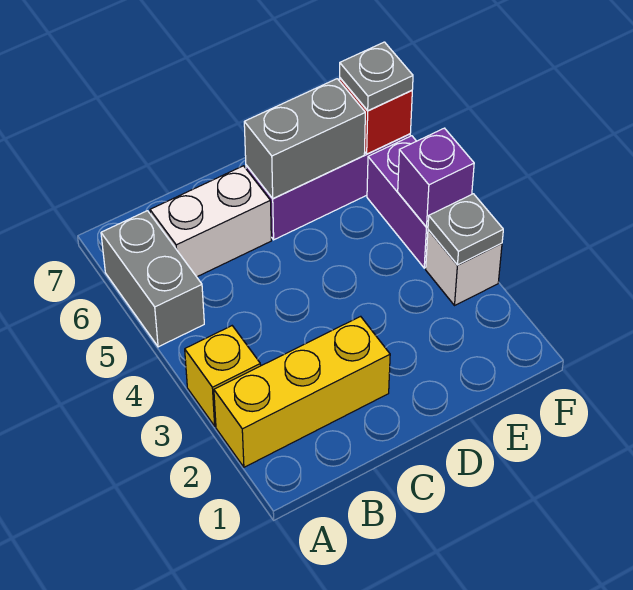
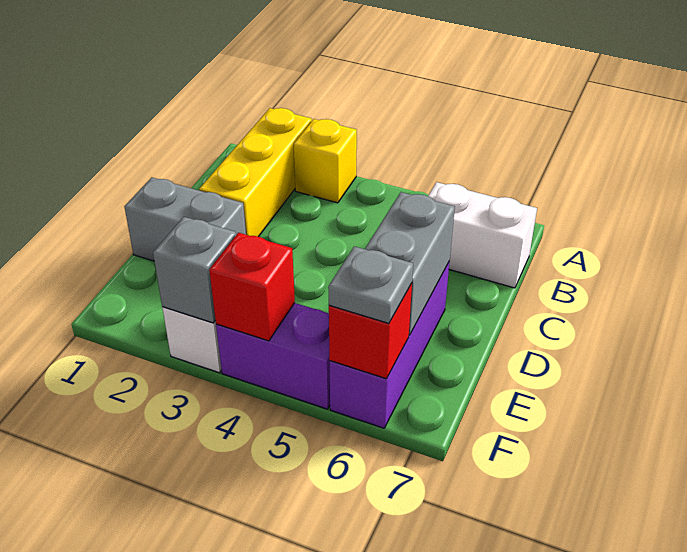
grey brick A5:A6 level 1 -> grey brick D1:D2 level 1
white brick B6:C6 level 1 -> white brick B6:B7 level 1
grey plate F3 level 2 -> grey brick F3 level 2
purple brick F4 level 2 -> red brick F4 level 2

